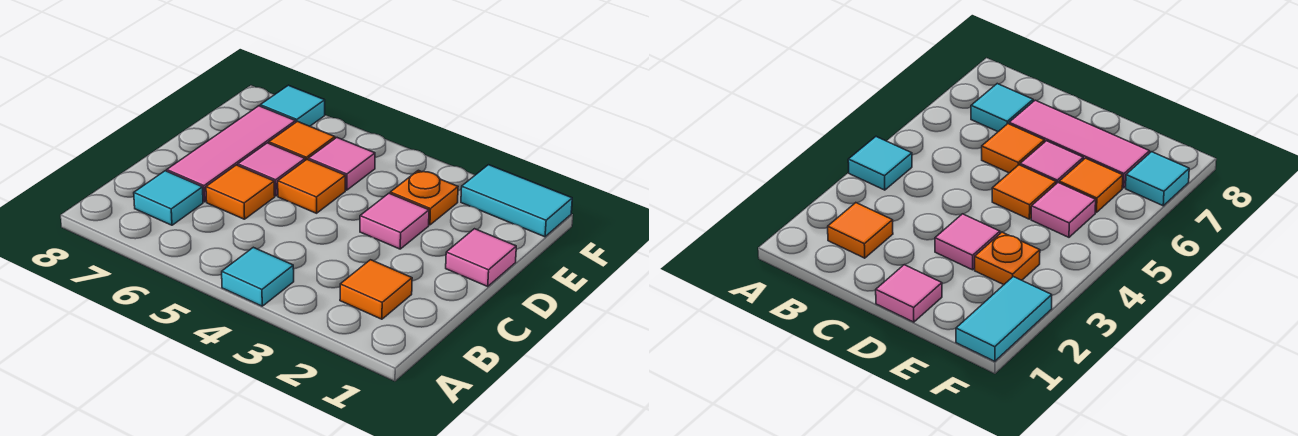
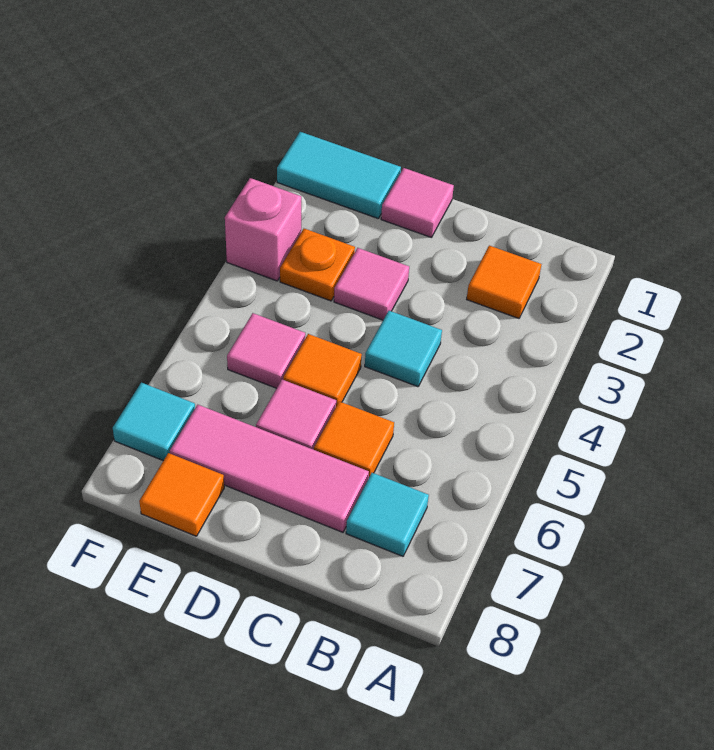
cyan tile A4 level 1 -> cyan tile C4 level 1
orange tile E6 level 1 -> orange tile E8 level 1
cyan tile F1:F2 level 1 -> cyan tile E1:F1 level 1
none -> pink brick F3 level 1

